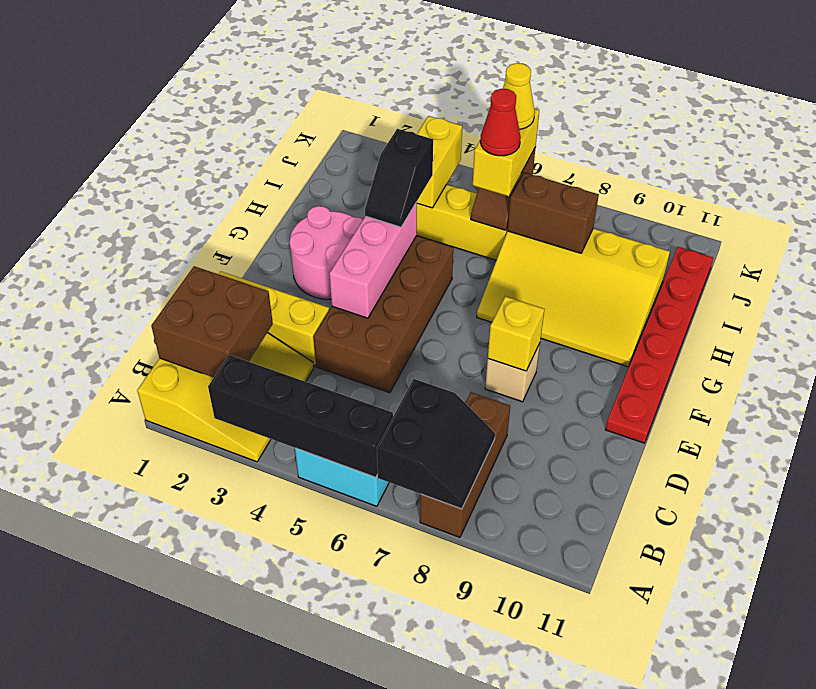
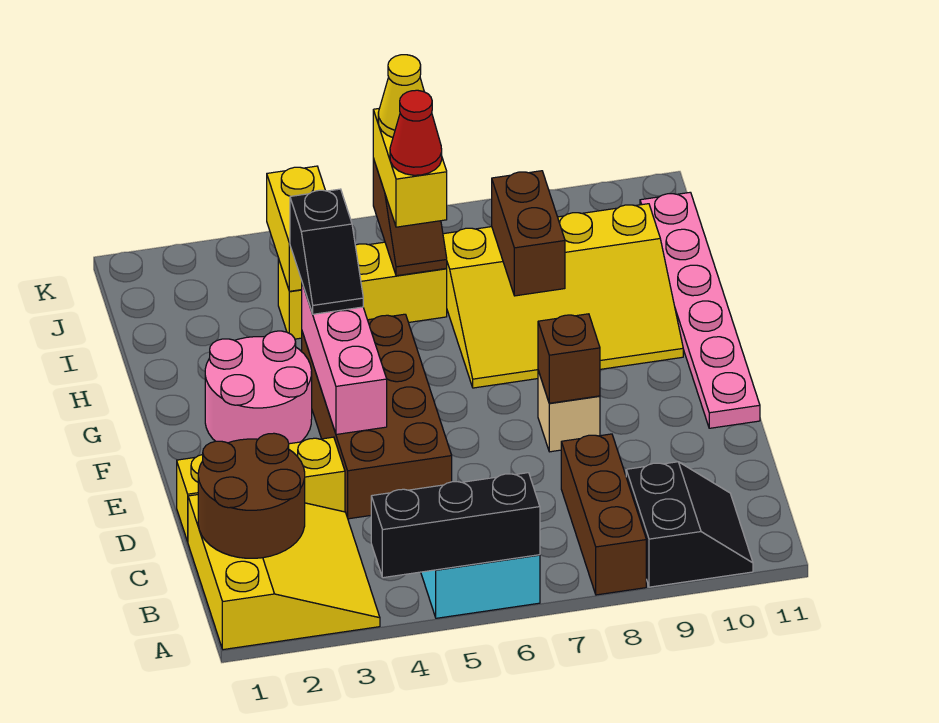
black brick A3:A6 level 2 -> black brick A4:A6 level 2
black slope A7:B8 level 2 top 7 -> black slope A9:B10 level 1 top 9
brown brick B1:C2 level 2 -> brown round brick B1:C2 level 2
yellow brick E8 level 2 -> brown brick E8 level 2
red plate E11:J11 level 1 -> pink plate E11:J11 level 1
brown brick I7:I8 level 2 -> brown brick H8:I8 level 2

